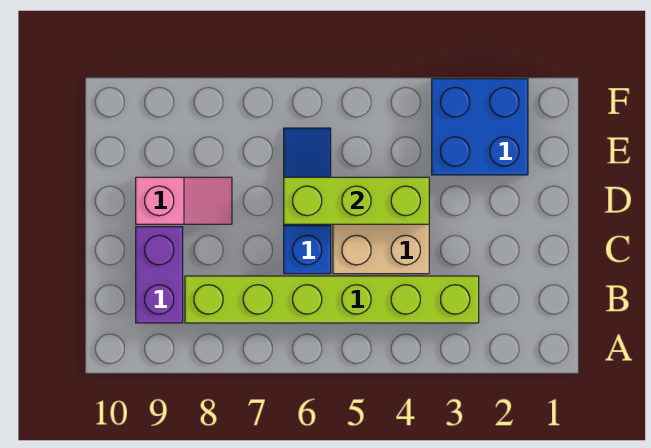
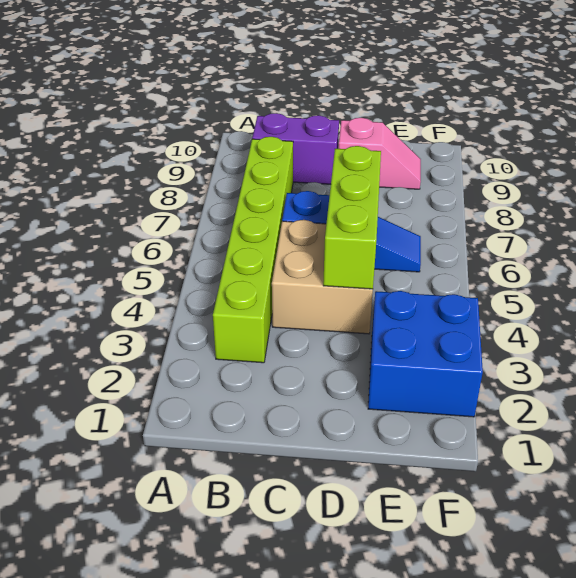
pink slope D8:D9 level 1 top 9 -> pink slope D9:E9 level 1 top D

